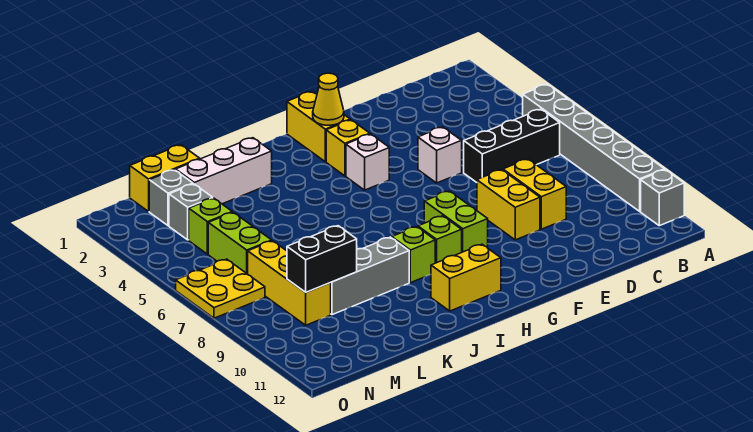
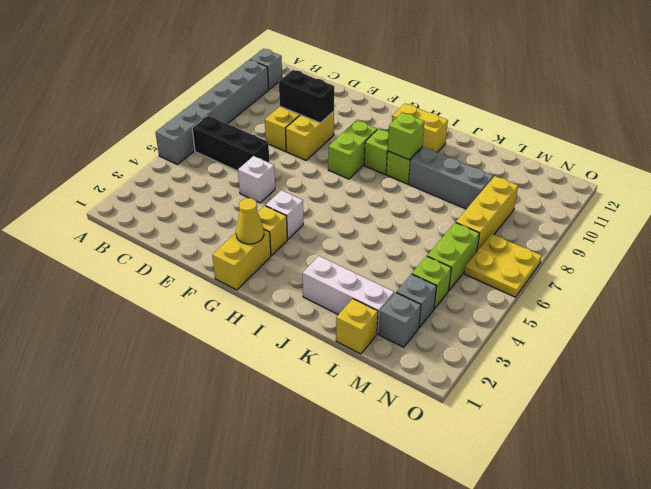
none -> lime brick I9 level 2
yellow brick L1:M1 level 1 -> yellow brick L1 level 1
black brick L9:M9 level 2 -> black brick D9:E9 level 2

